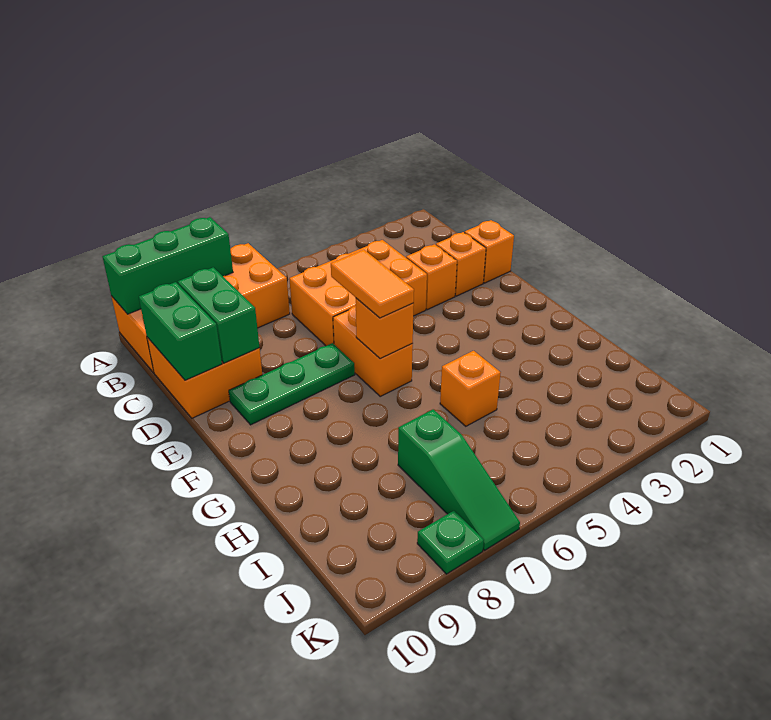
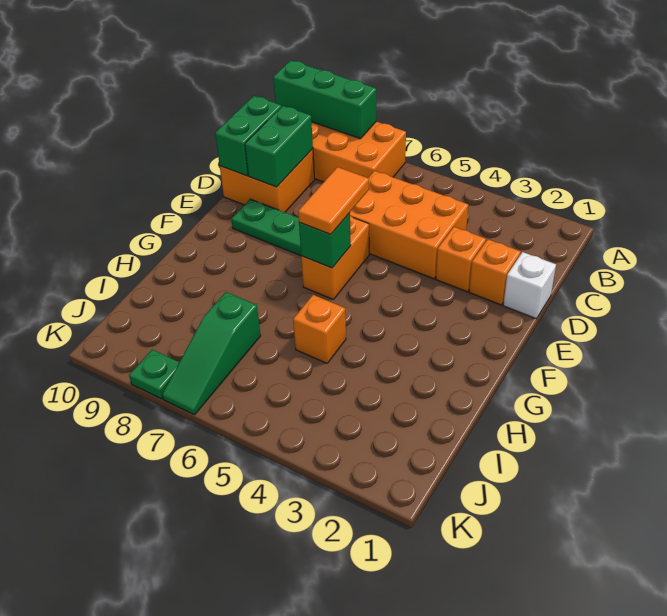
orange brick D1 level 1 -> white brick D1 level 1
orange brick F6 level 2 -> green brick F6 level 2

